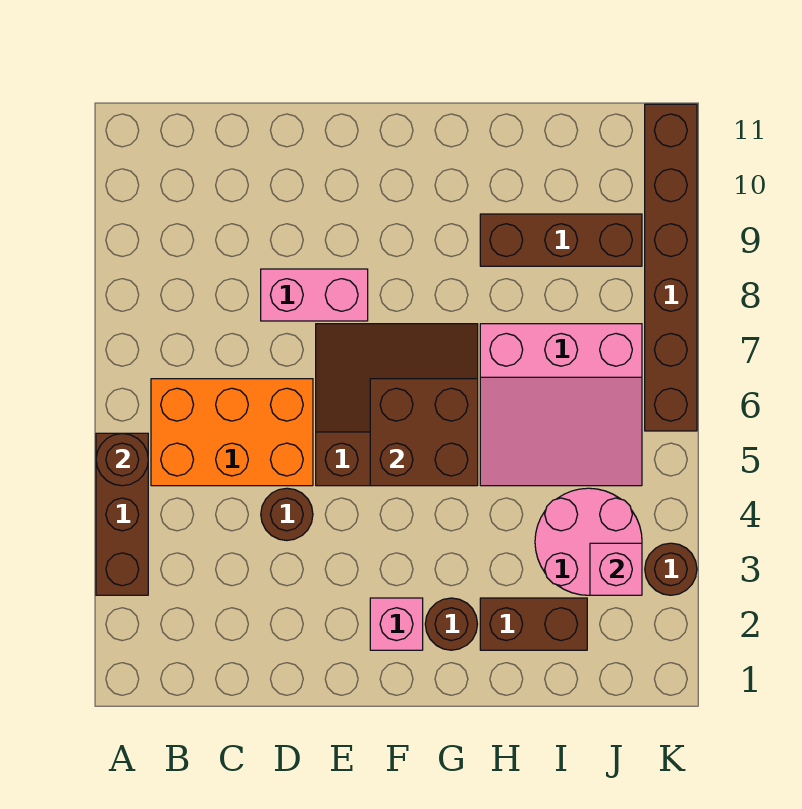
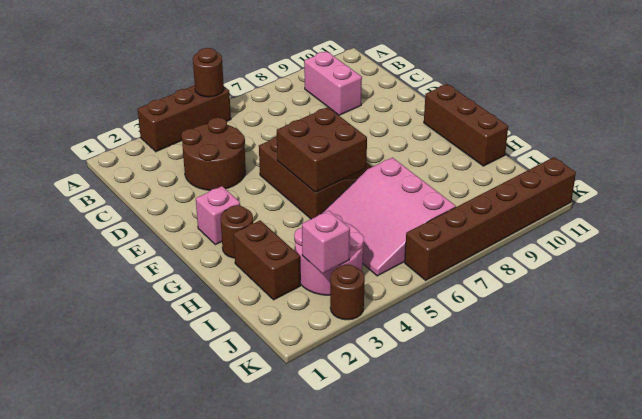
orange brick B5:D6 level 1 -> none
brown round brick D4 level 1 -> brown round brick C3:D4 level 1
pink brick D8:E8 level 1 -> pink brick B9:C9 level 1
brown brick H9:J9 level 1 -> brown brick F11:H11 level 1

